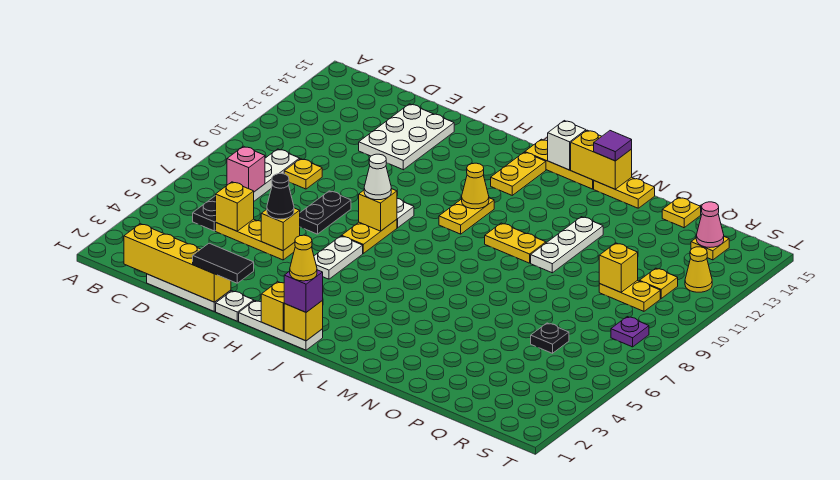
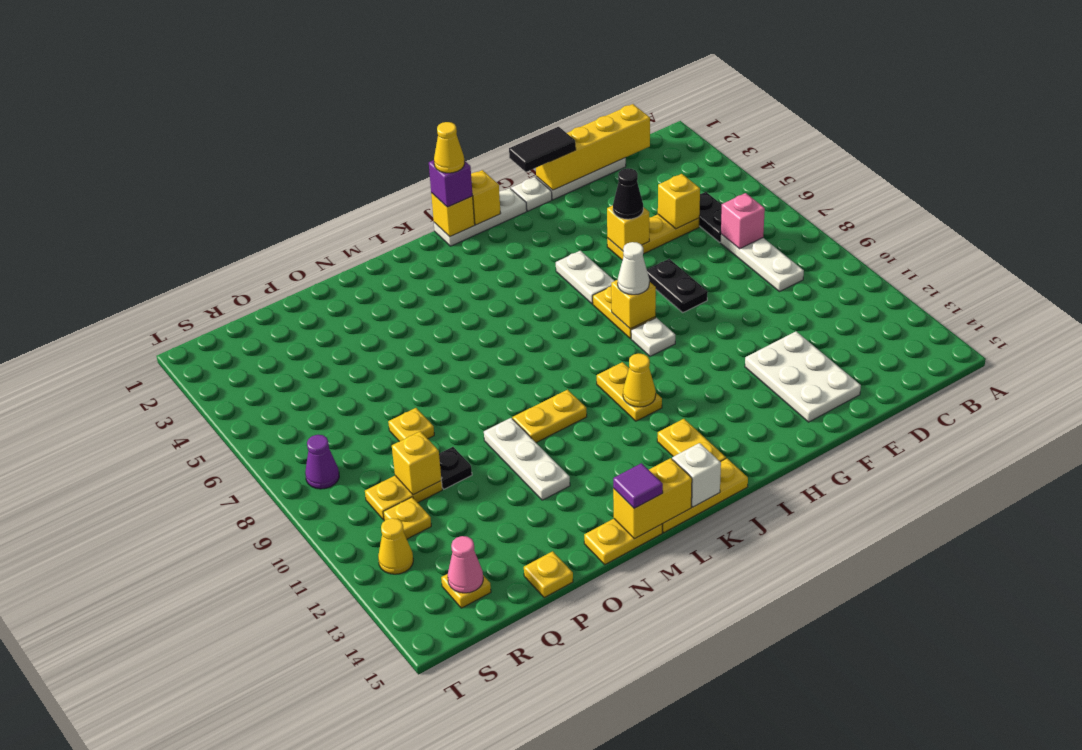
yellow plate D9 level 1 -> yellow plate P8 level 1
black plate Q6 level 1 -> black plate P10 level 1
purple plate S8 level 1 -> purple cone S8 level 1

